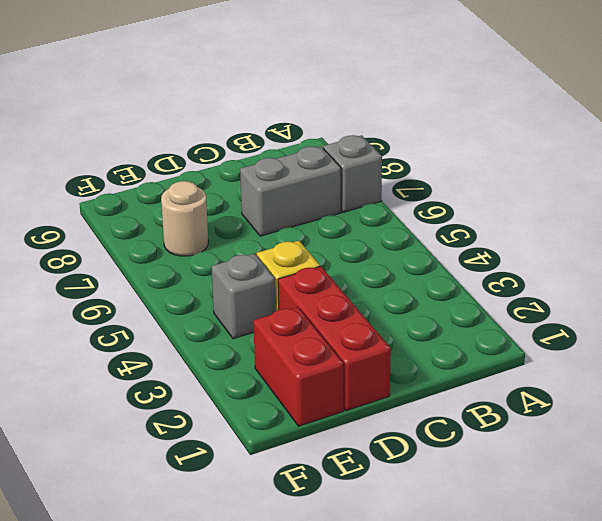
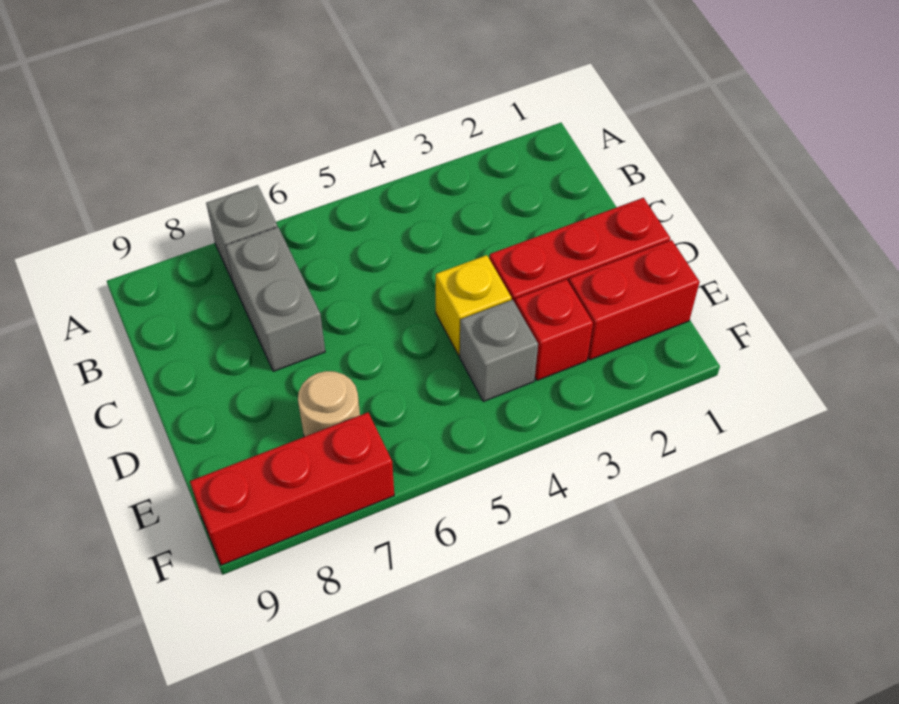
none -> red brick E3 level 1
none -> red brick F7:F9 level 1

